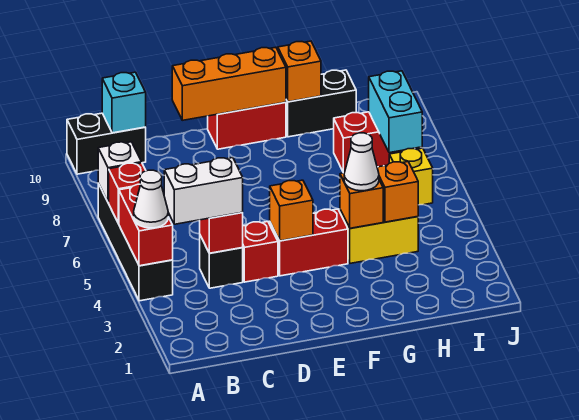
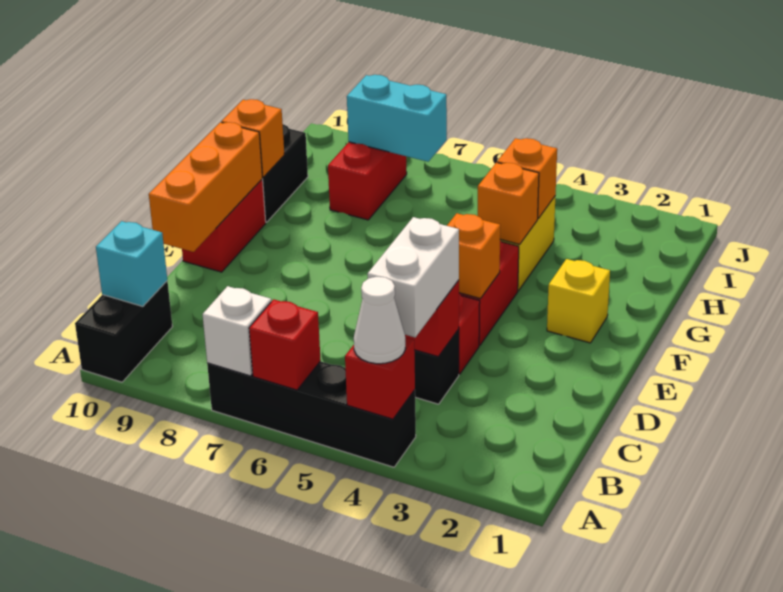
red brick A4:A5 level 2 -> red brick A4 level 2
white cone G4 level 3 -> none
yellow brick I6 level 1 -> yellow brick F2 level 1

